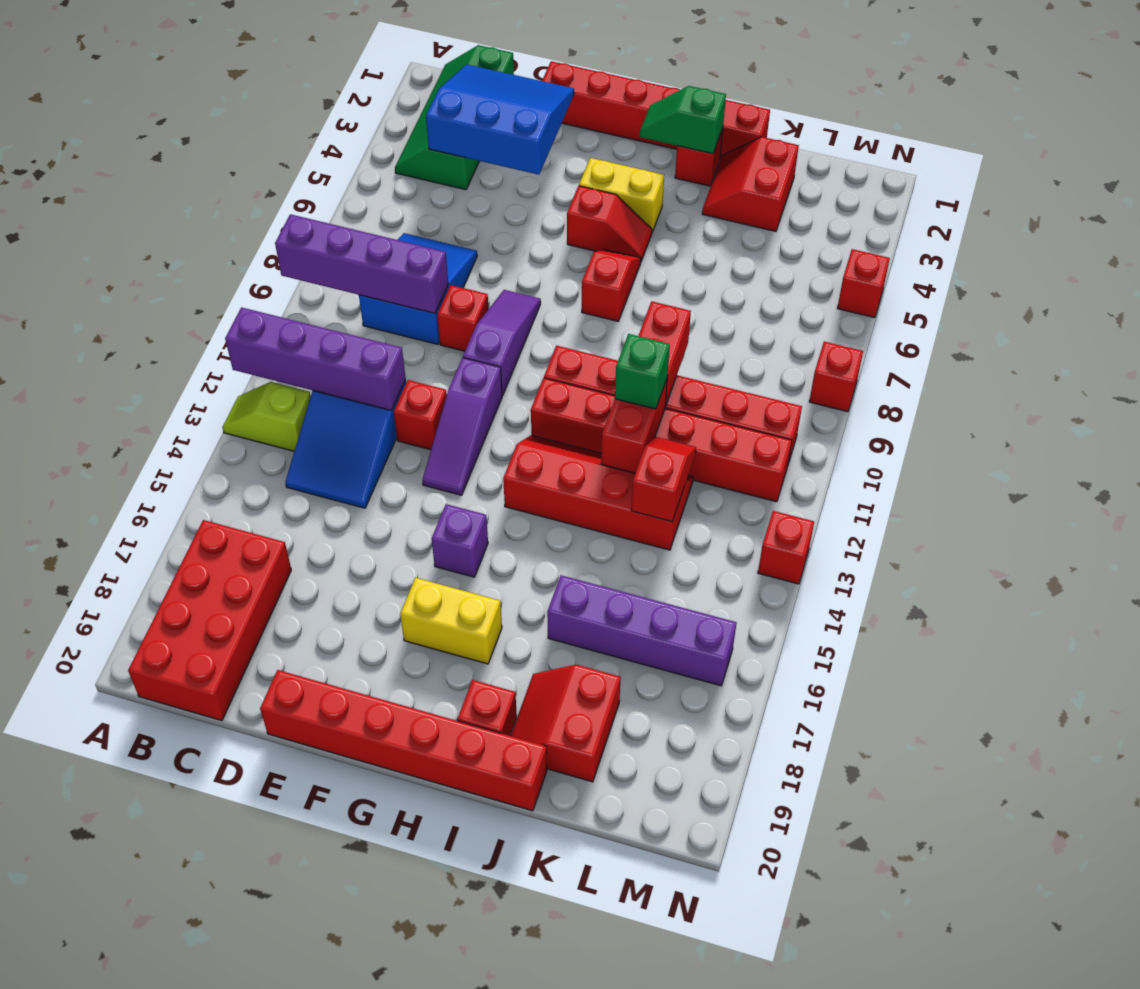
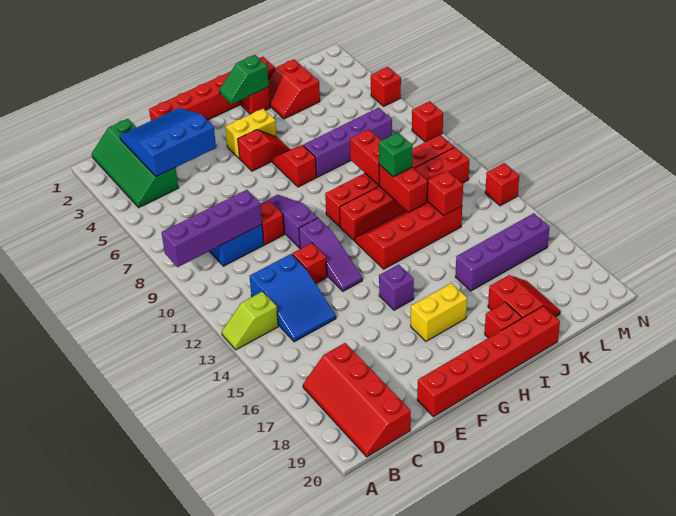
purple brick A12:D12 level 2 -> purple brick I7:L7 level 1
red brick B17:C20 level 1 -> red slope B17:C20 level 1 top C
red slope J18:K19 level 1 top K -> red slope J18:K19 level 1 top J

